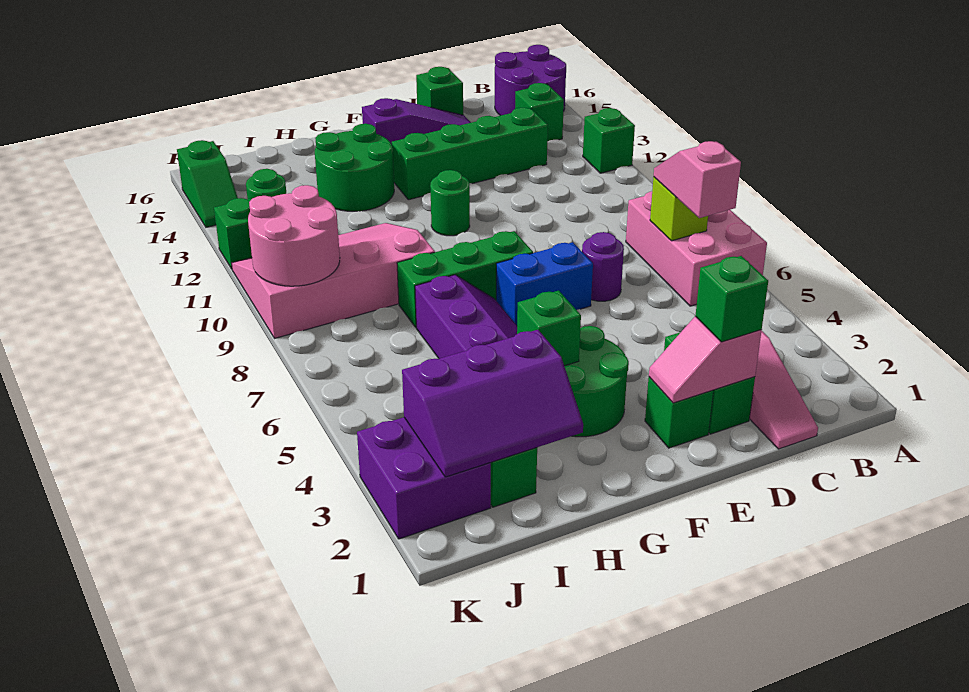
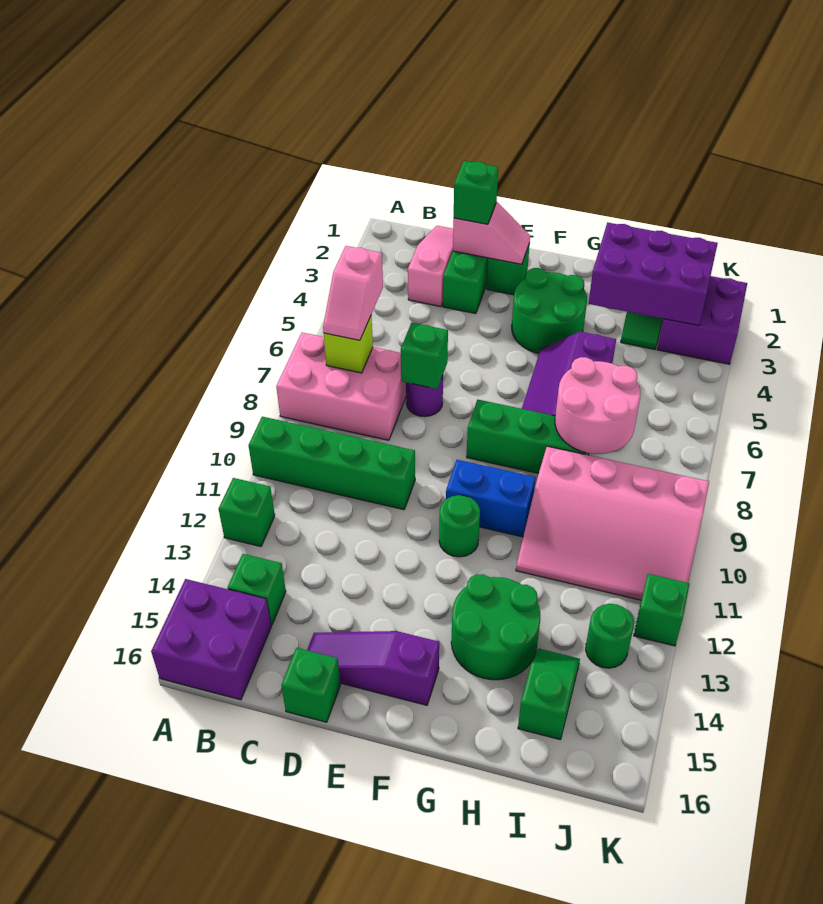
pink brick A6:B8 level 1 -> pink brick A7:C8 level 1
purple round brick A15:B16 level 1 -> purple brick A15:B16 level 1
green brick C13:F13 level 1 -> green brick A10:D10 level 1
blue brick E7:F7 level 1 -> blue brick F10:G10 level 1
green brick G4 level 2 -> green brick D7 level 2
purple slope H2:J3 level 2 top 3 -> purple brick H2:J3 level 2
pink round brick J9:K10 level 2 -> pink round brick H7:I8 level 2
green slope K14:K15 level 1 top 15 -> green slope I14:I15 level 1 top 15

